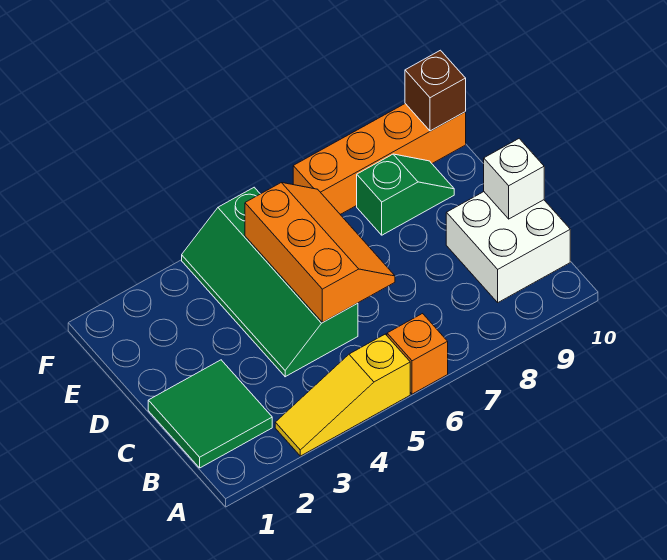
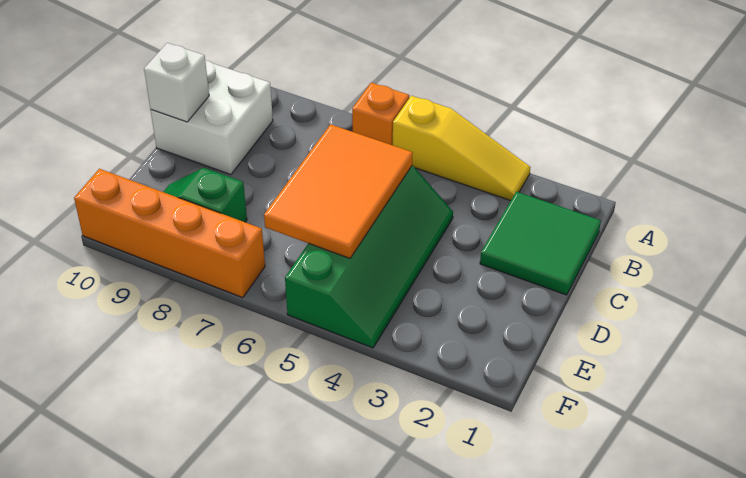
orange slope C5:E6 level 2 top 5 -> orange tile C5:E6 level 2
brown brick F10 level 2 -> none

